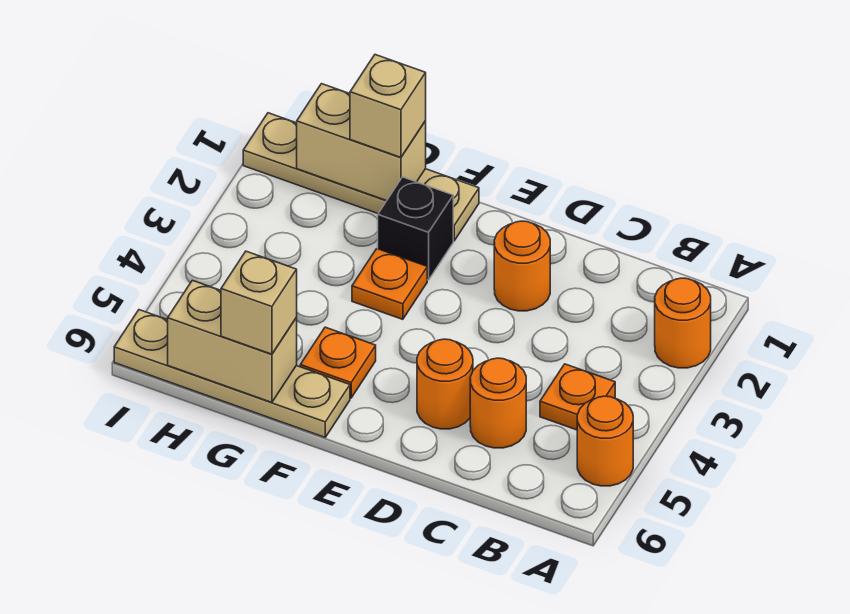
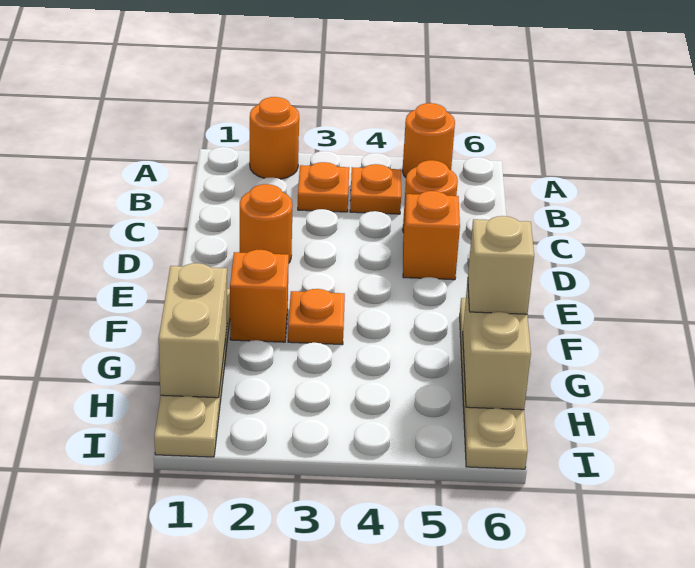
orange round brick D5 level 1 -> orange brick D5 level 1
black brick F2 level 1 -> orange brick F2 level 1
orange plate F5 level 1 -> orange plate B3 level 1
tan brick G1 level 3 -> none

